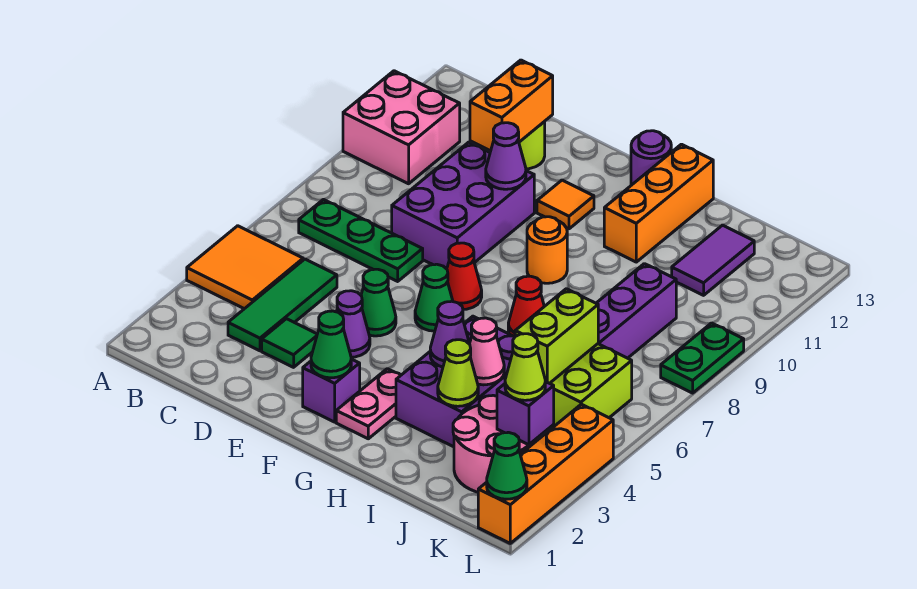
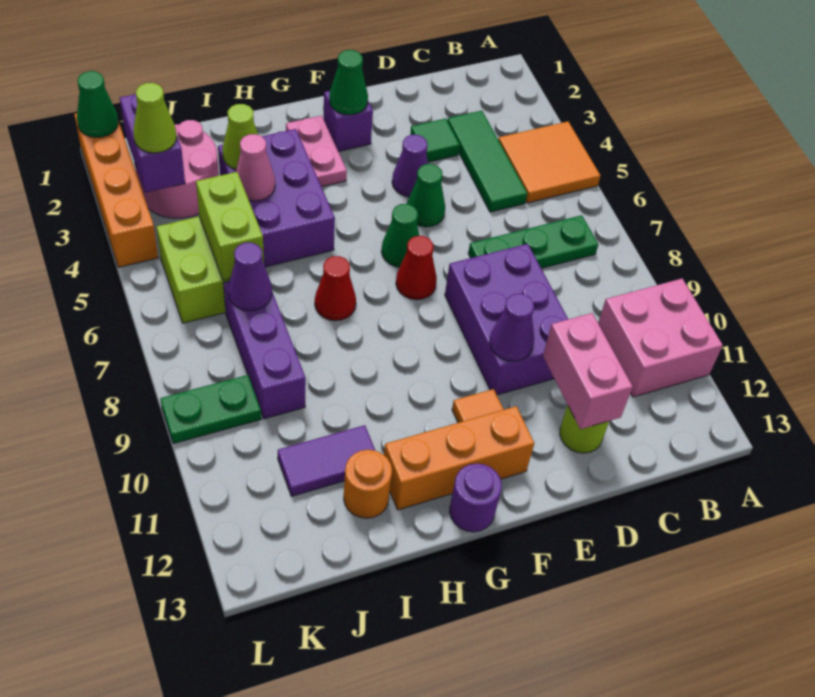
orange brick D11:D12 level 2 -> pink brick D11:D12 level 2
orange round brick G9 level 1 -> orange round brick I12 level 1
purple cone H4 level 2 -> purple cone J7 level 2
orange brick H11:H13 level 1 -> orange brick F12:H12 level 1
purple tile J11:J12 level 1 -> purple tile I11:J11 level 1
purple brick K3 level 2 -> purple brick K2:K3 level 2
green plate L8:L9 level 1 -> green plate K9:L9 level 1

